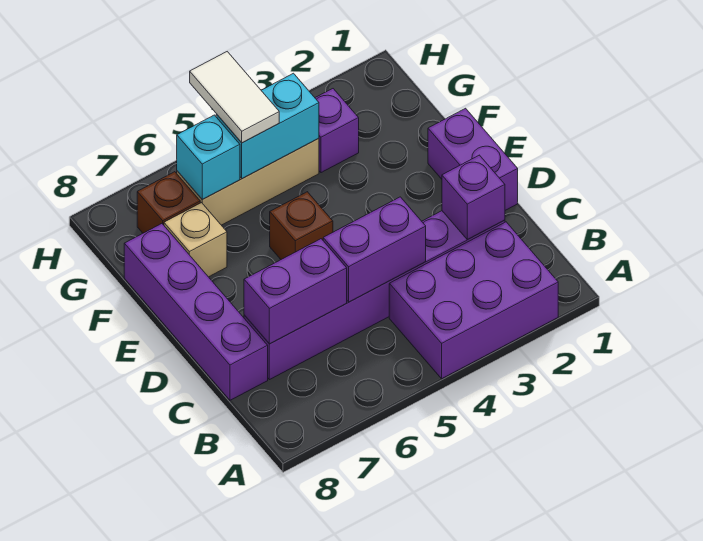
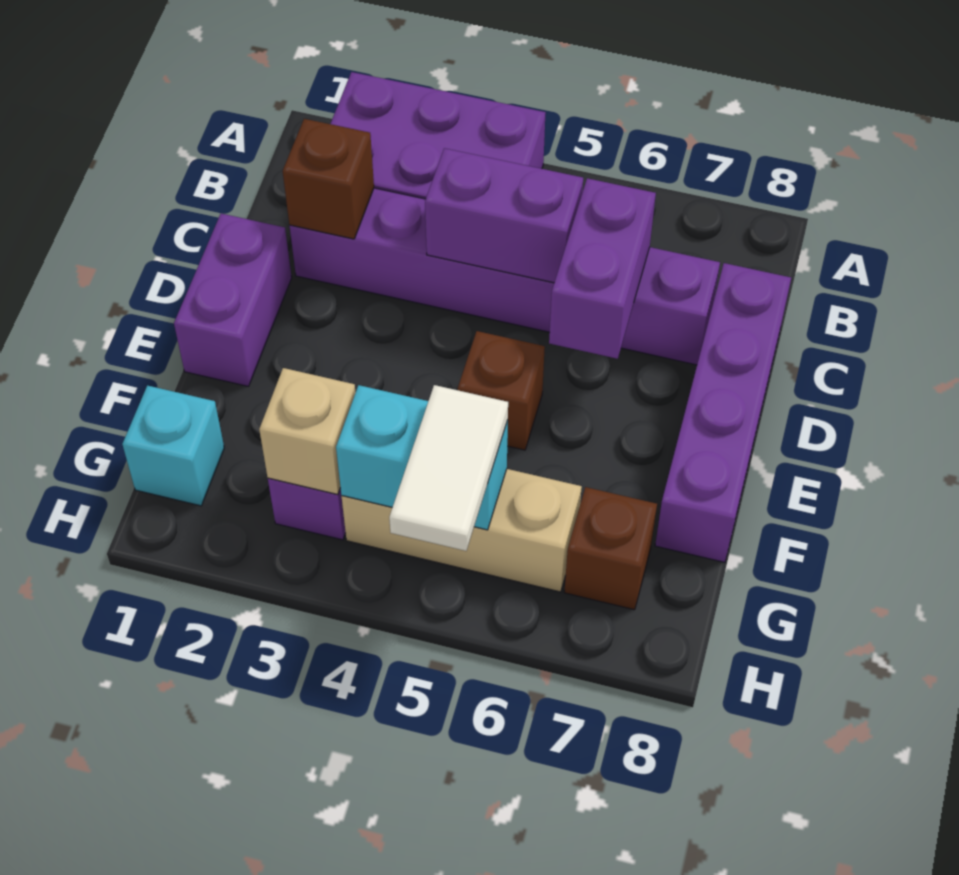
purple brick C2 level 2 -> brown brick C2 level 2
purple brick C6:C7 level 2 -> purple brick C6:D6 level 2
tan brick F7 level 1 -> tan brick G3 level 2
cyan brick G6 level 2 -> cyan brick G1 level 1

